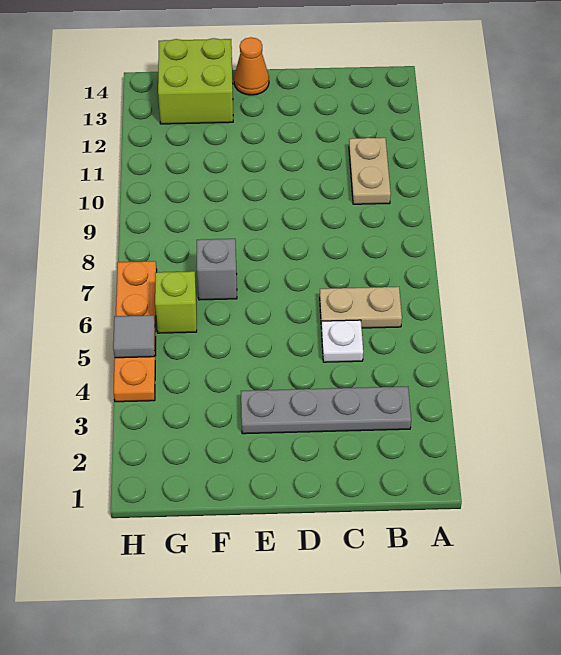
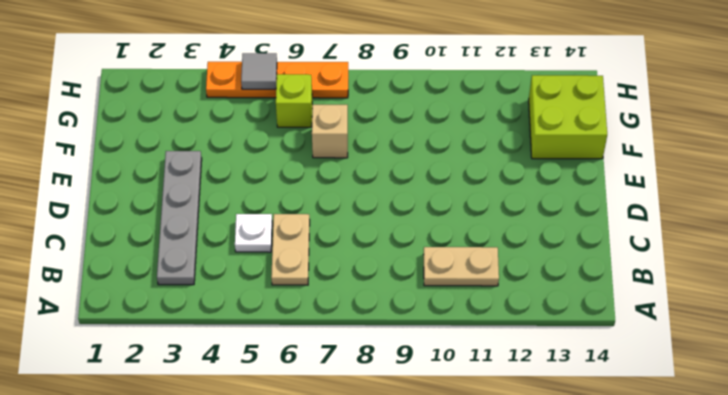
orange cone E14 level 1 -> none
grey brick F7 level 1 -> tan brick F7 level 1

